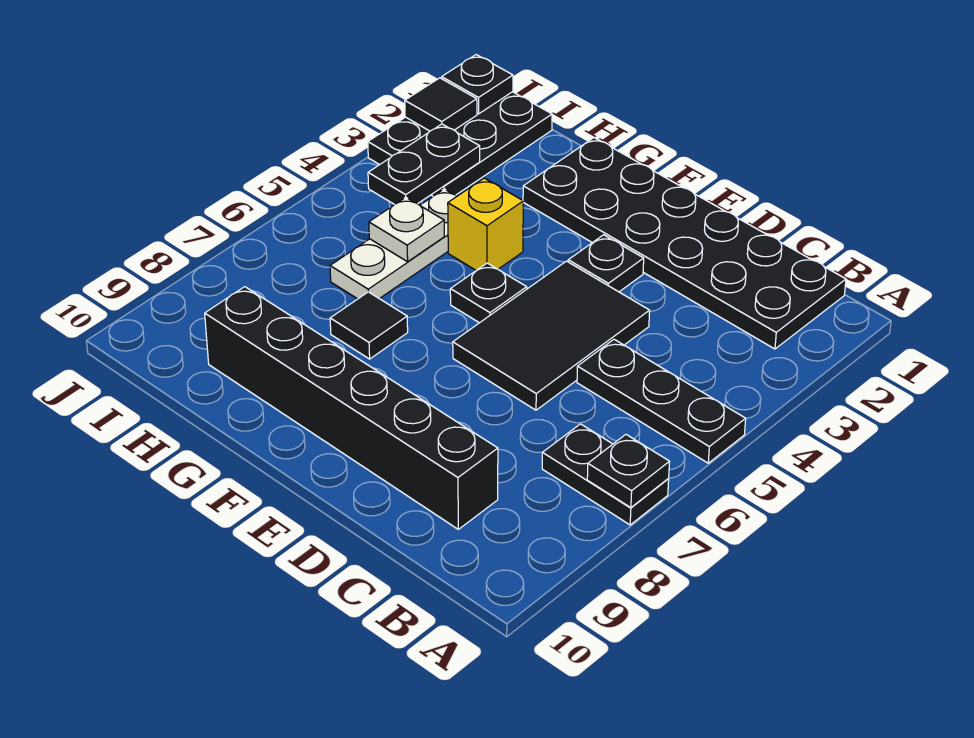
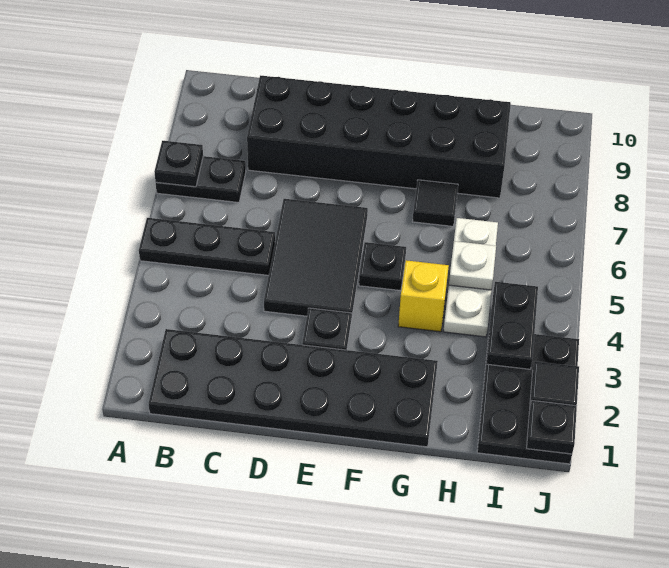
black brick C9:H9 level 1 -> black brick C8:H9 level 1

